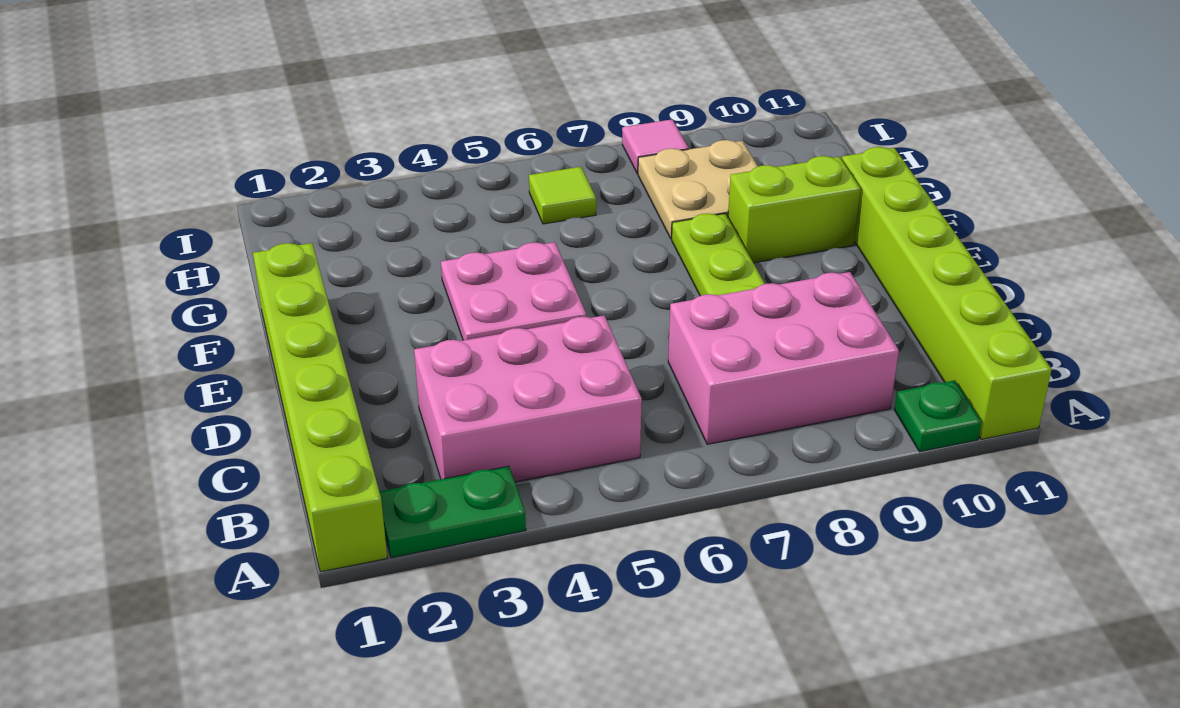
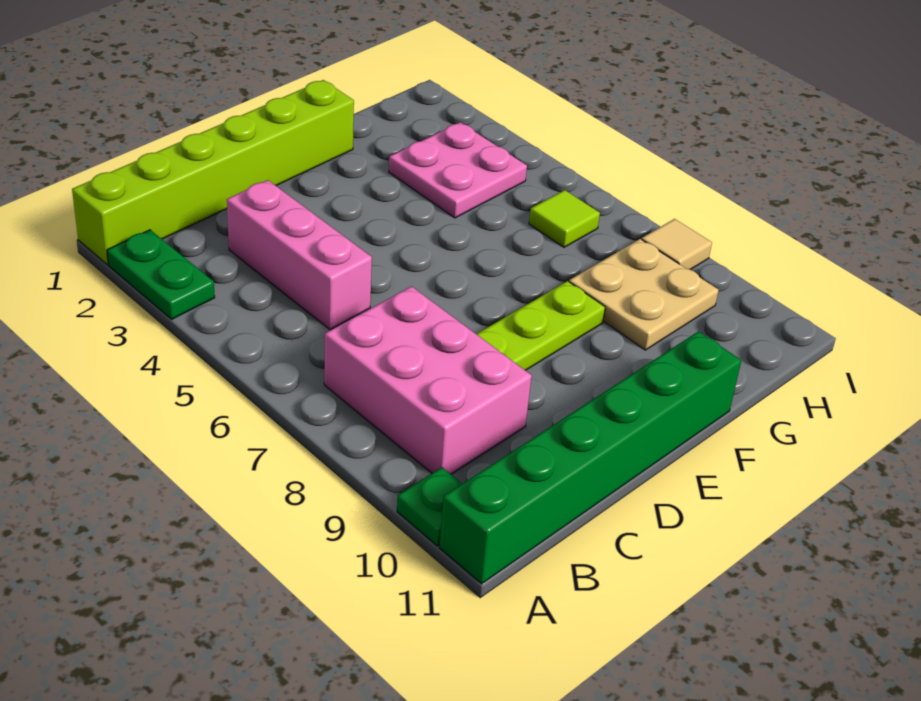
lime brick A11:F11 level 1 -> green brick A11:F11 level 1
pink brick B3:C5 level 1 -> pink brick C3:C5 level 1
pink plate E4:F5 level 1 -> pink plate G3:H4 level 1
lime brick F9:F10 level 1 -> none
pink tile I8 level 1 -> tan tile I8 level 1

